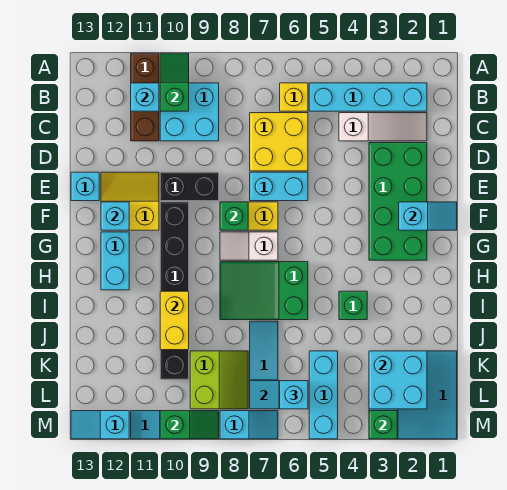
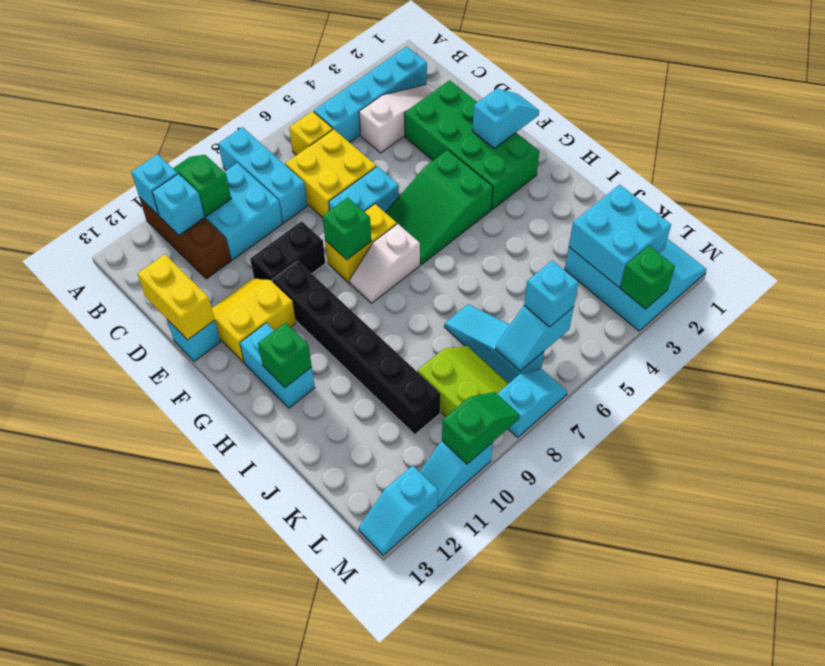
cyan brick F12 level 2 -> cyan brick A11 level 2
green slope H6:I8 level 1 top 6 -> green slope F4:G6 level 1 top 4
green brick I4 level 1 -> green brick H12 level 2
yellow brick I10:J10 level 2 -> yellow brick D13:E13 level 2
cyan brick K5:M5 level 1 -> cyan brick A8:C8 level 1

